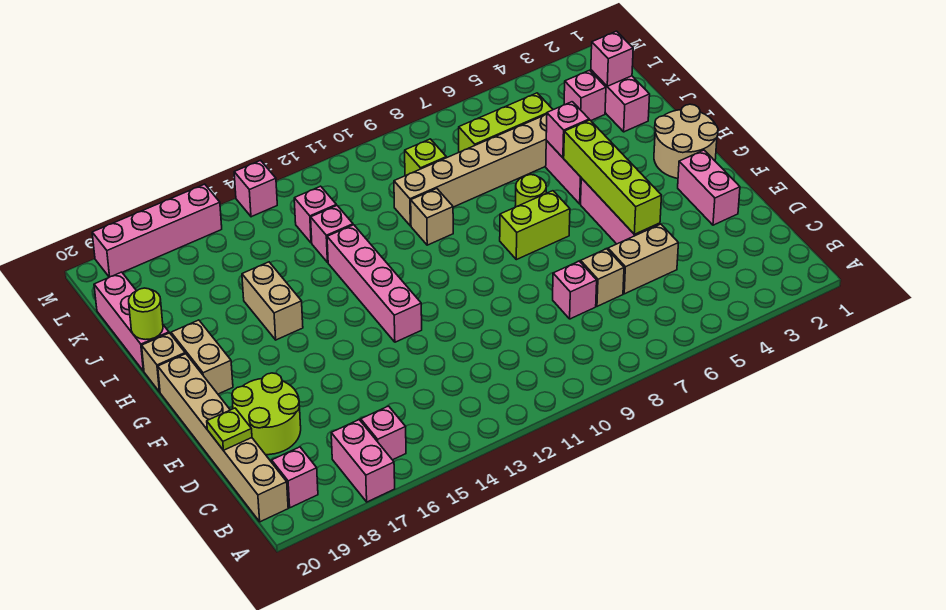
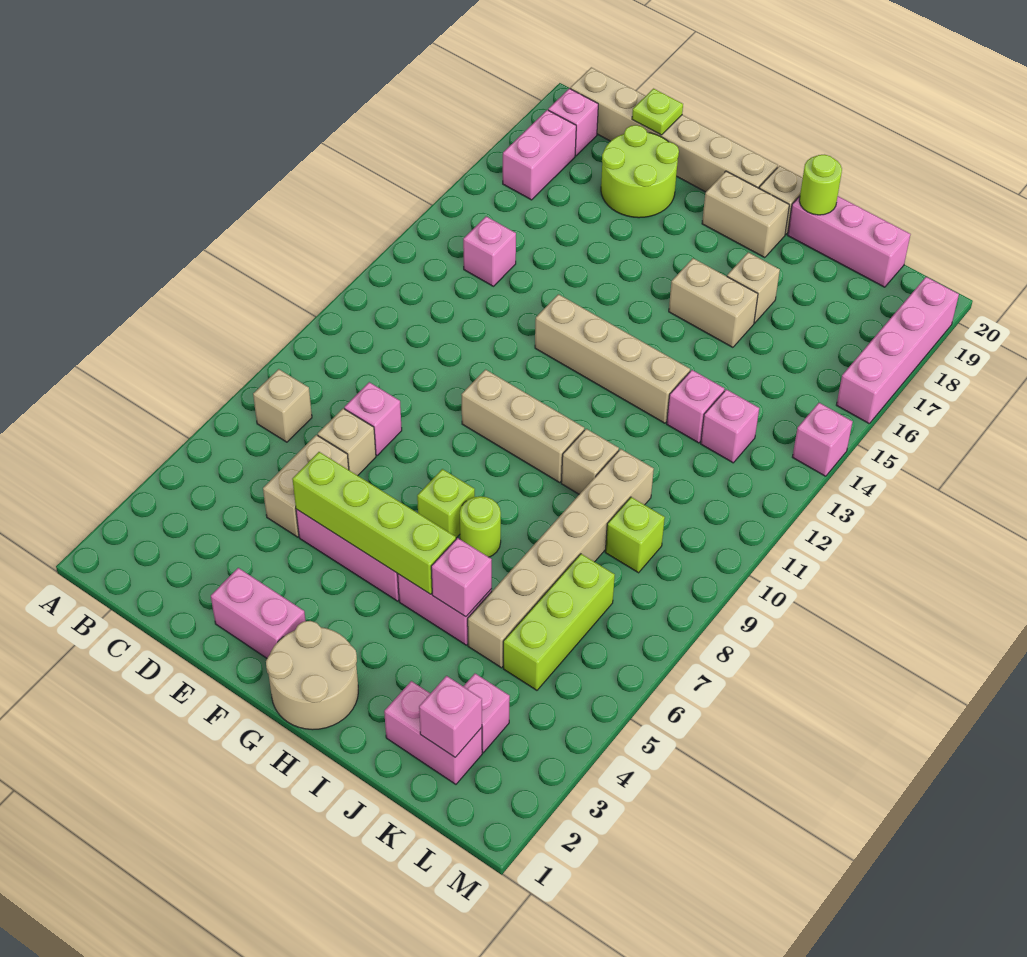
pink brick A17:B17 level 1 -> pink brick B17:B18 level 1
none -> tan brick B7 level 1
pink brick B16 level 1 -> pink brick C14 level 1
none -> tan brick F10:H10 level 1
pink brick F13:I13 level 1 -> tan brick F13:I13 level 1
lime brick G7:G8 level 1 -> lime brick G7 level 1
none -> tan brick I17 level 1

